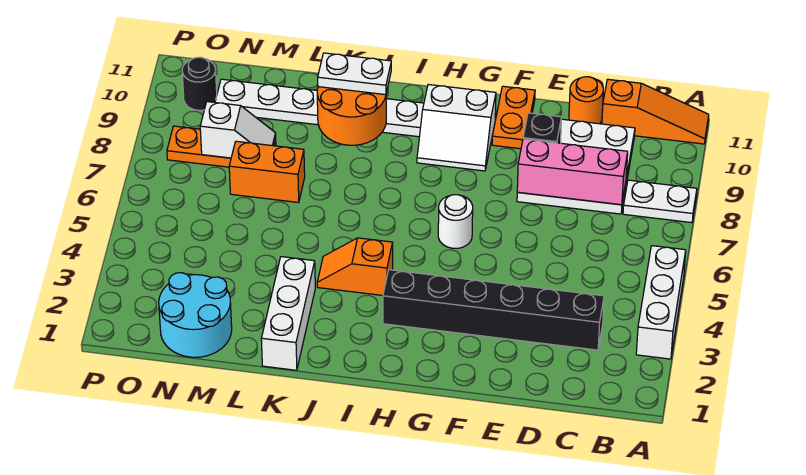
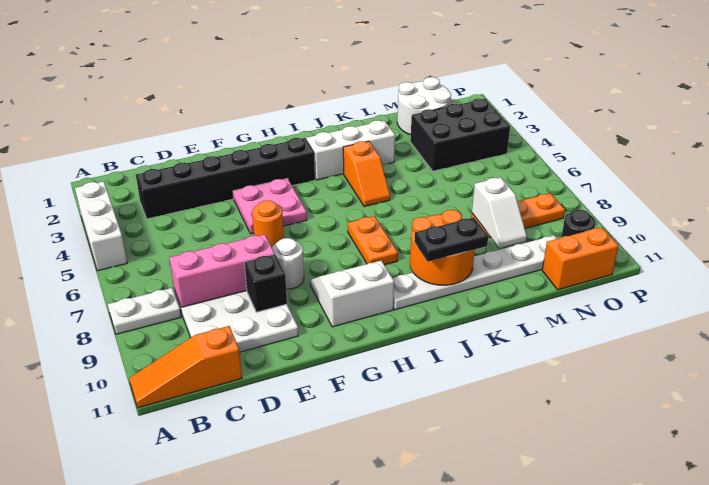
orange round brick D11 level 1 -> orange round brick F6 level 1
none -> pink plate F4:G5 level 1
orange plate F10:F11 level 1 -> orange plate I7:I8 level 1
white round brick G6 level 1 -> white round brick F8 level 1
orange slope I4:J4 level 1 top I -> orange slope J4:J5 level 1 top 4
white plate J10:K10 level 3 -> black plate J10:K10 level 3
white brick K1:K3 level 1 -> white brick I3:K3 level 1
orange brick L7:M7 level 1 -> orange brick N11:O11 level 1
cyan round brick M1:N2 level 1 -> white round brick M1:N2 level 1
none -> black brick M3:O4 level 1
white slope M8:N8 level 2 top N -> white slope M8:M9 level 2 top 8

